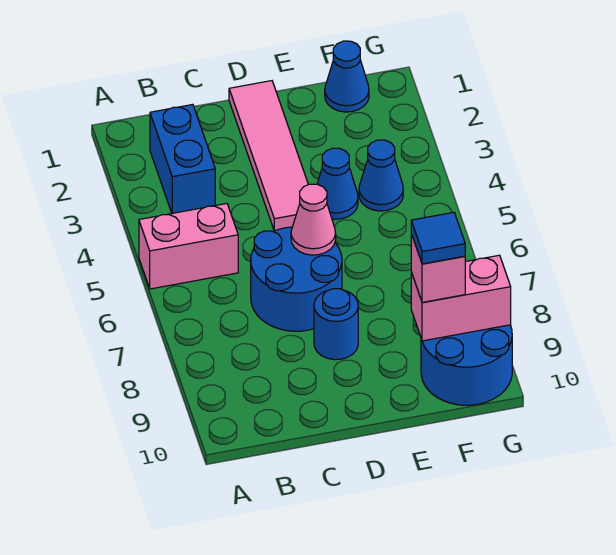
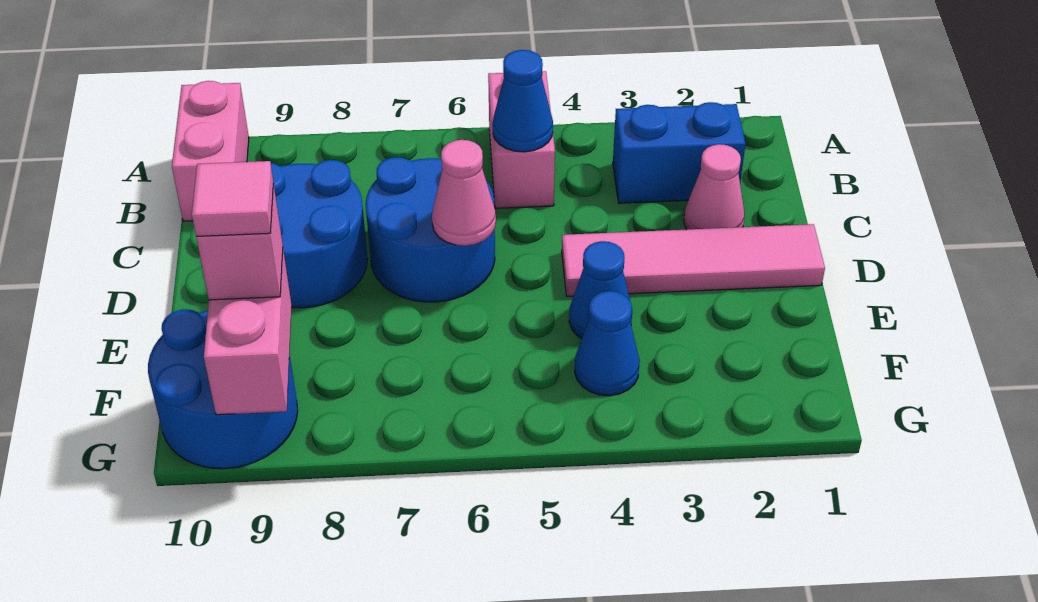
none -> pink brick A10:B10 level 1
none -> pink cone C2 level 1
blue round brick D8 level 1 -> blue round brick C8:D9 level 1
blue cone F1 level 1 -> blue cone B5 level 2
blue tile F9 level 4 -> pink tile F9 level 4

